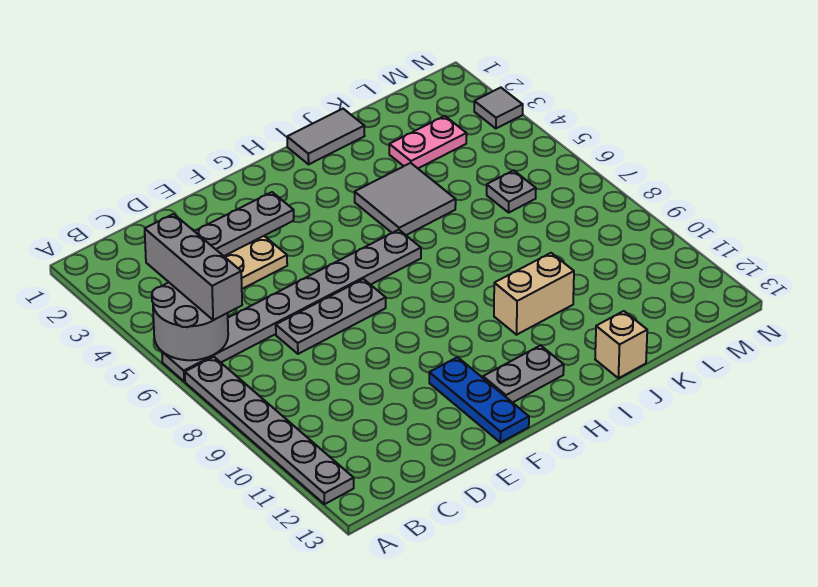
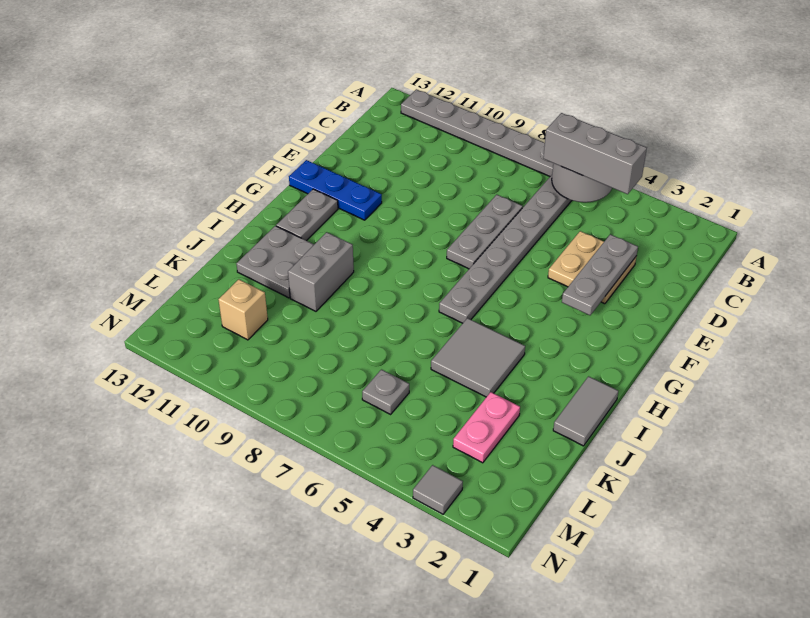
tan brick I10:J10 level 1 -> grey brick I10:J10 level 1
none -> grey plate I11:J12 level 1
tan brick J13 level 1 -> tan brick L11 level 1

